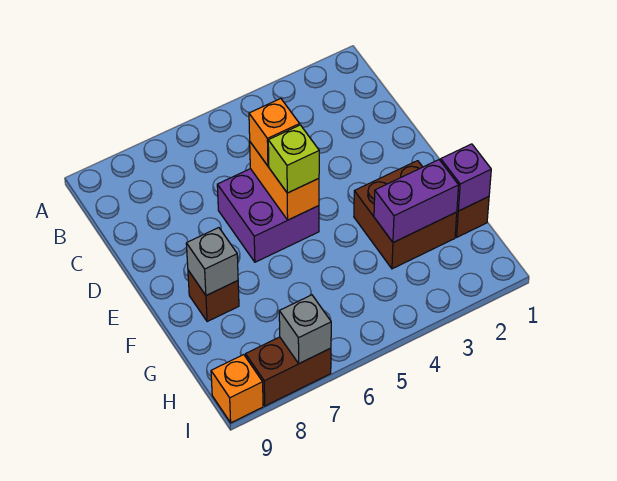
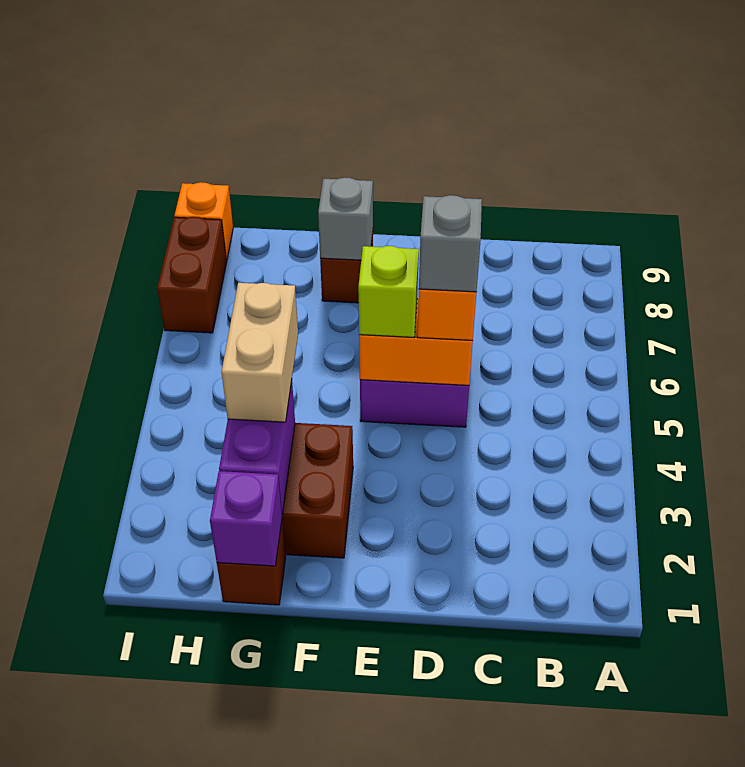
none -> tan brick G3:G4 level 3
grey brick I7 level 2 -> grey brick D5 level 4

